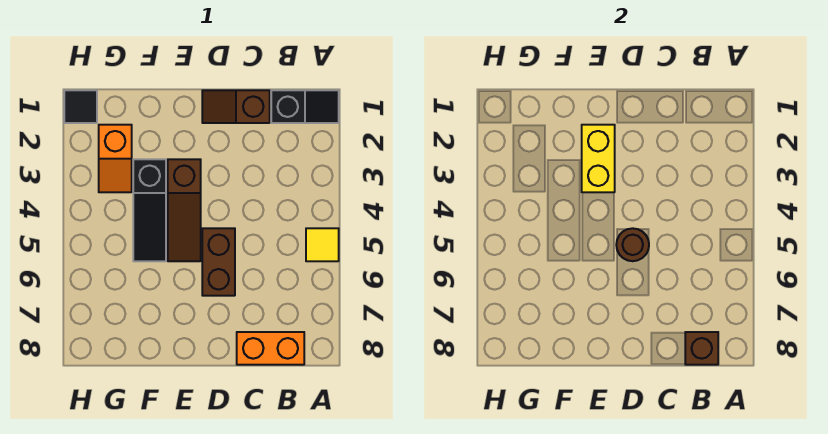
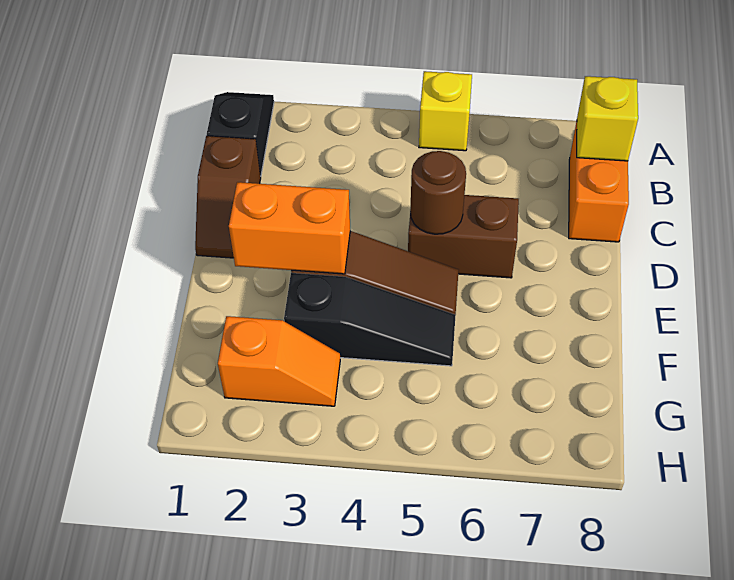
yellow tile A5 level 1 -> yellow brick A5 level 1
brown brick B8 level 2 -> yellow brick B8 level 2
yellow brick E2:E3 level 2 -> orange brick E2:E3 level 2
black tile H1 level 1 -> none

